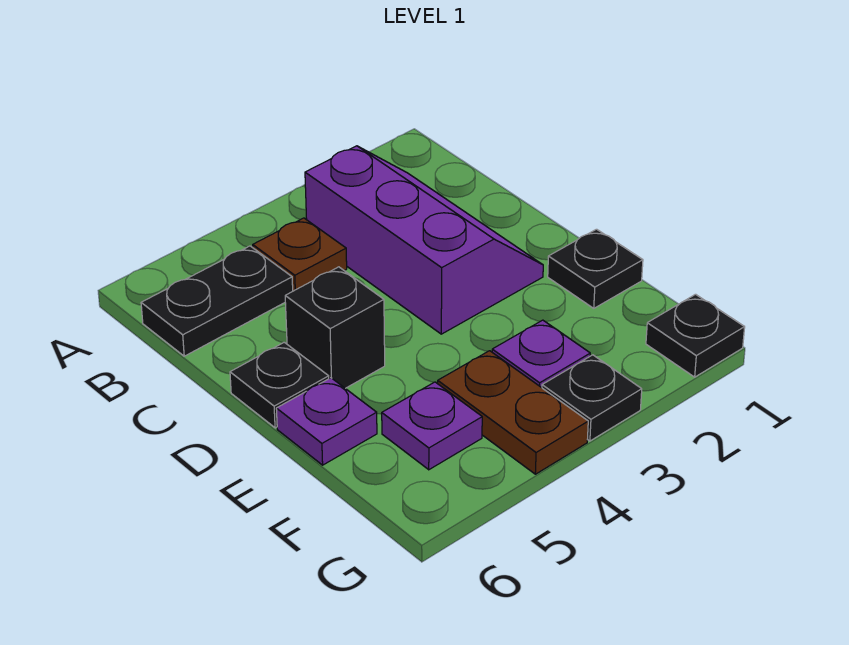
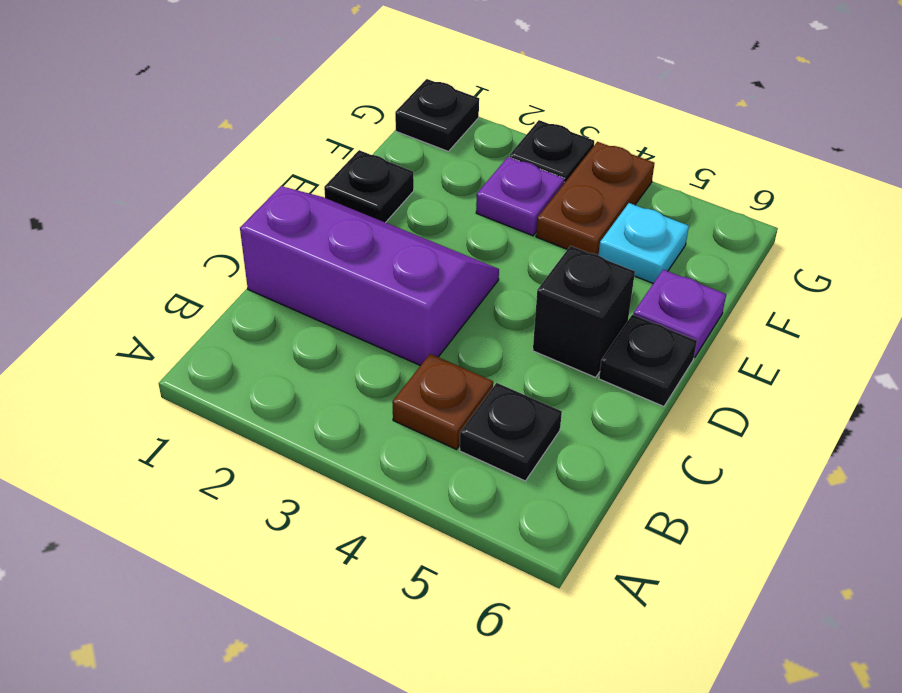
purple slope B2:D3 level 1 top 3 -> purple slope C1:D3 level 1 top C
black plate B5:B6 level 1 -> black plate B5 level 1
purple plate F5 level 1 -> cyan plate F5 level 1

